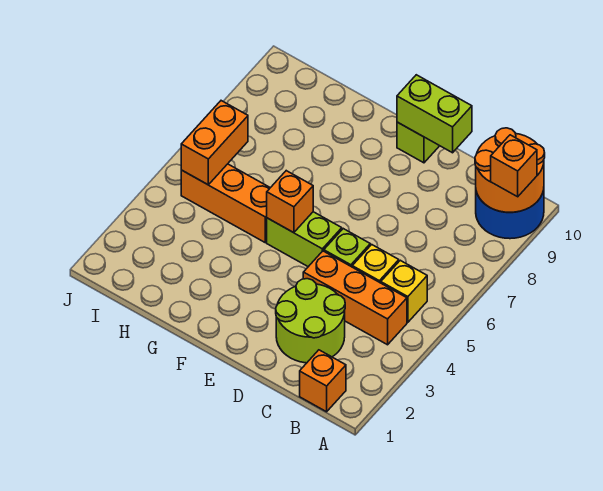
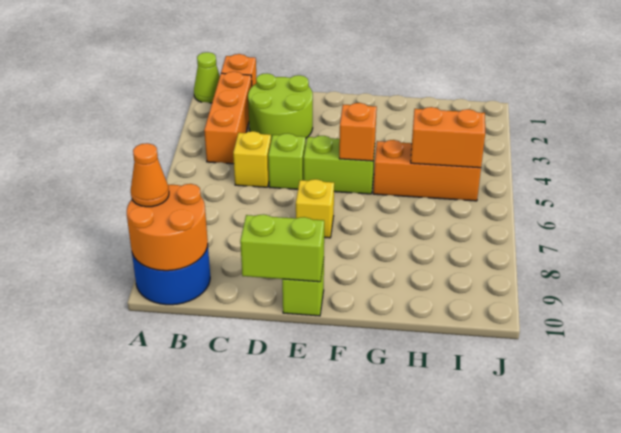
none -> lime cone A1 level 1
orange brick A9 level 3 -> orange cone A9 level 3
orange brick B4:D4 level 1 -> orange brick B2:B4 level 1
yellow brick B5 level 1 -> yellow brick E7 level 1
orange brick I5:I6 level 2 -> orange brick H5:I5 level 2

